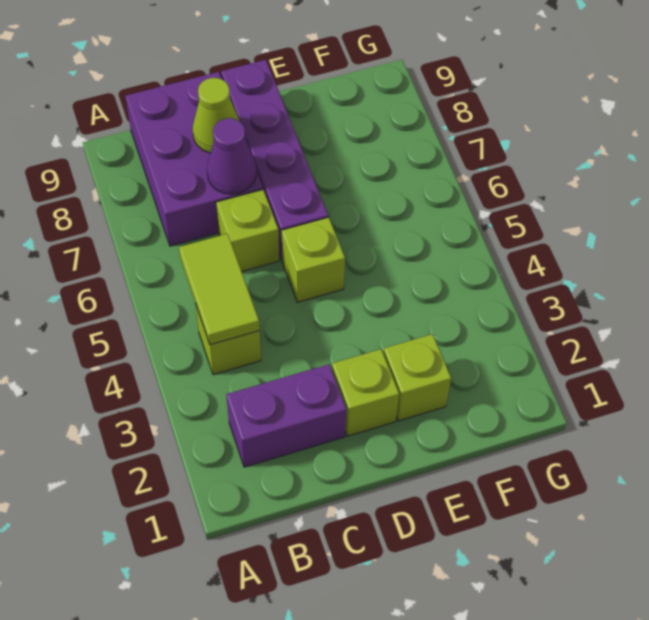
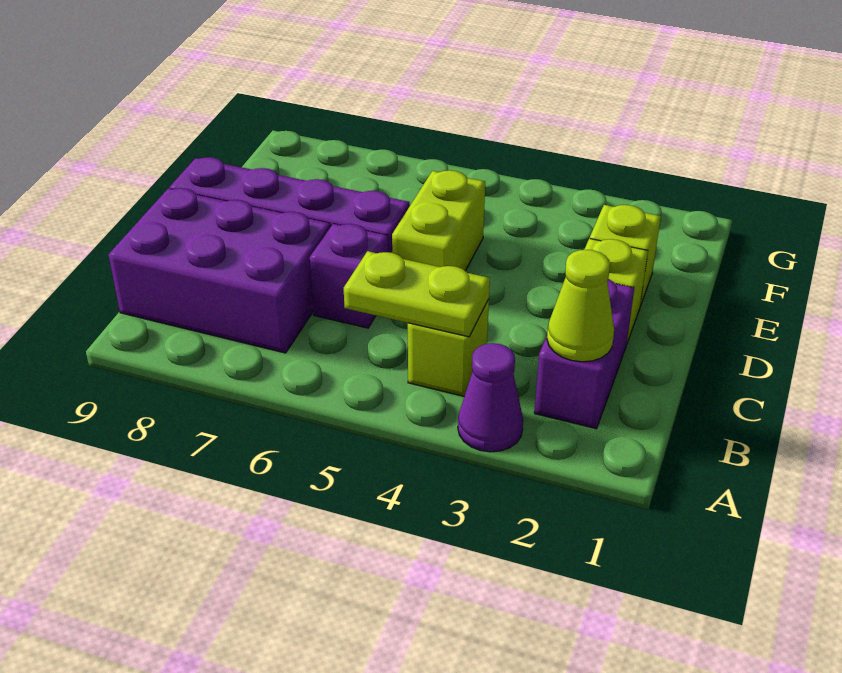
lime tile B4:B5 level 2 -> lime plate B4:B5 level 2
lime brick C6 level 1 -> purple brick C6 level 1
purple cone C7 level 2 -> purple cone A3 level 1
lime cone C8 level 2 -> lime cone B2 level 2
lime brick D5 level 1 -> lime brick D5:E5 level 1

